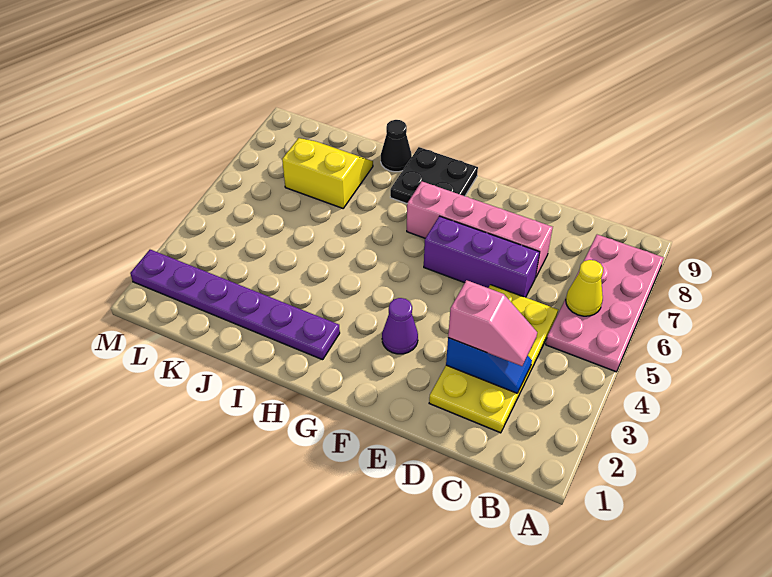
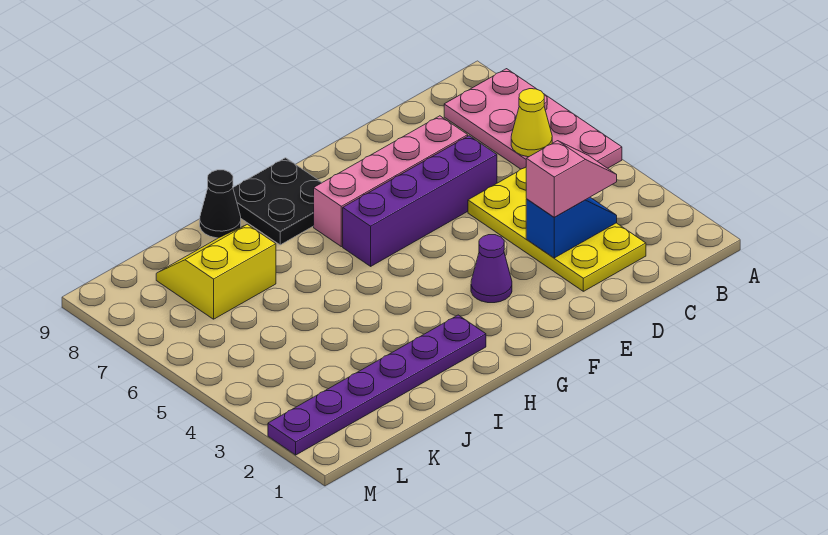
purple brick D6:F6 level 1 -> purple brick D6:G6 level 1

